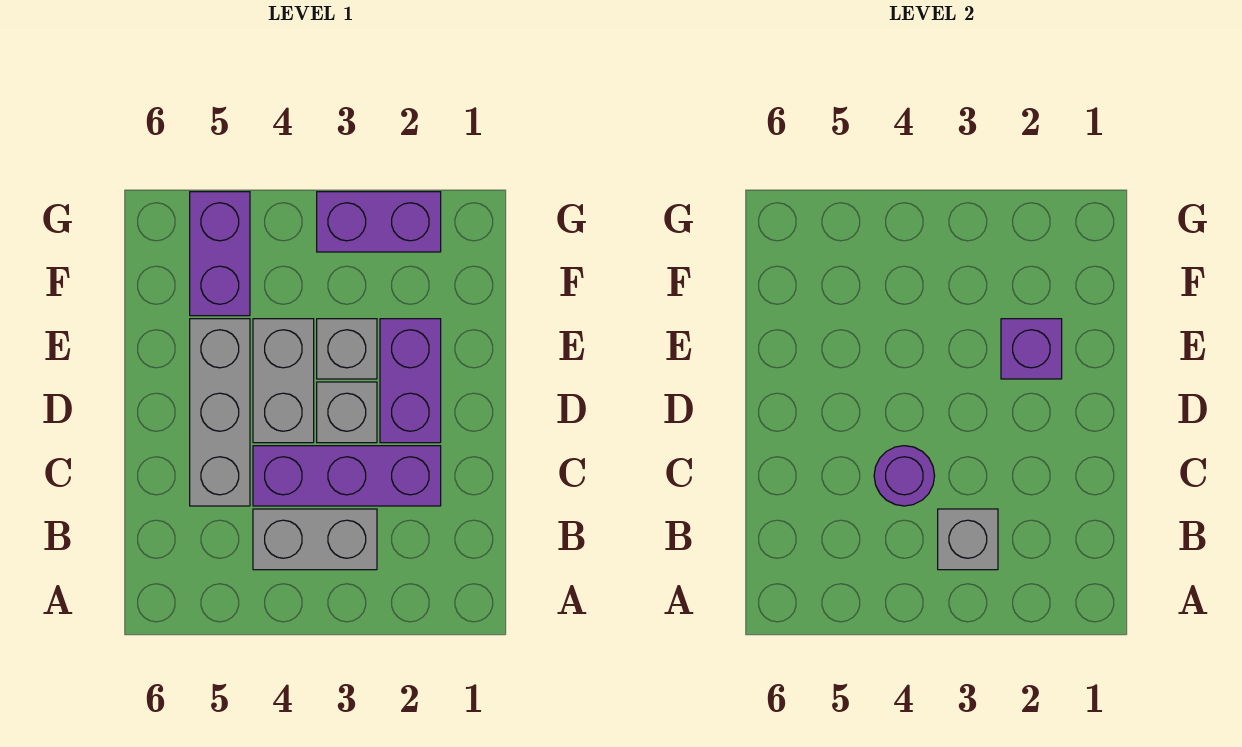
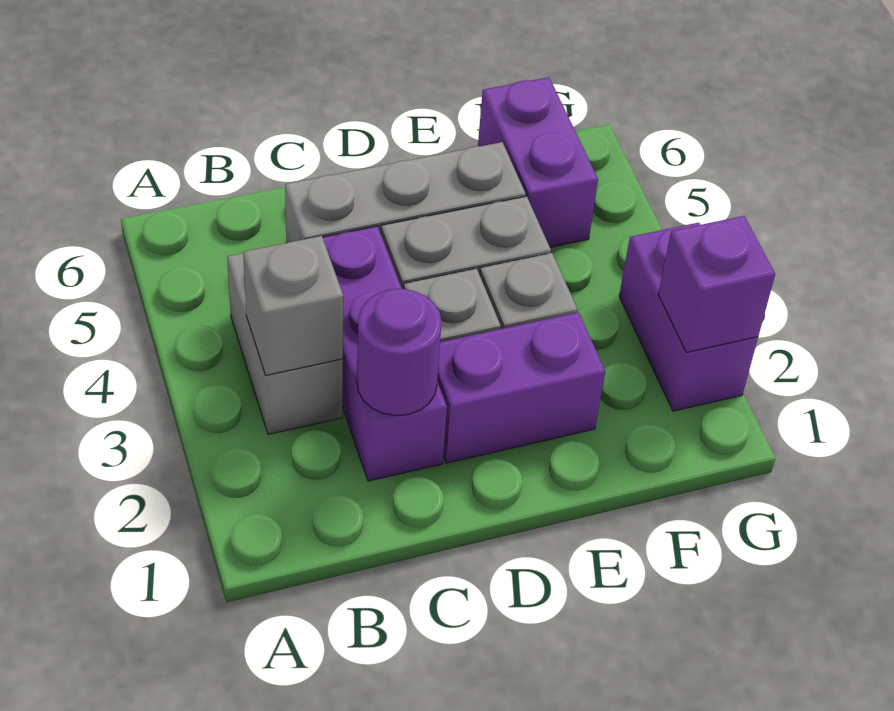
purple round brick C4 level 2 -> purple round brick C2 level 2
purple brick E2 level 2 -> purple brick G2 level 2
purple brick F5:G5 level 1 -> purple brick F5:F6 level 1

